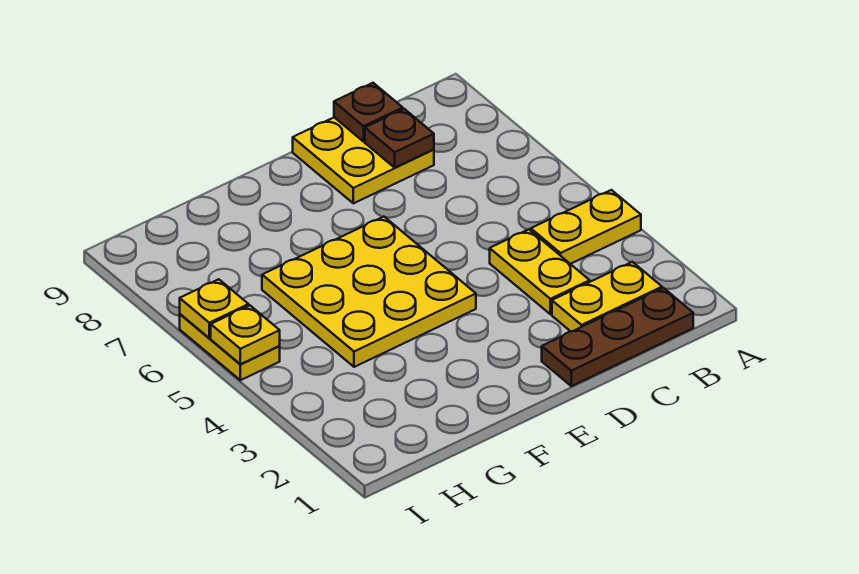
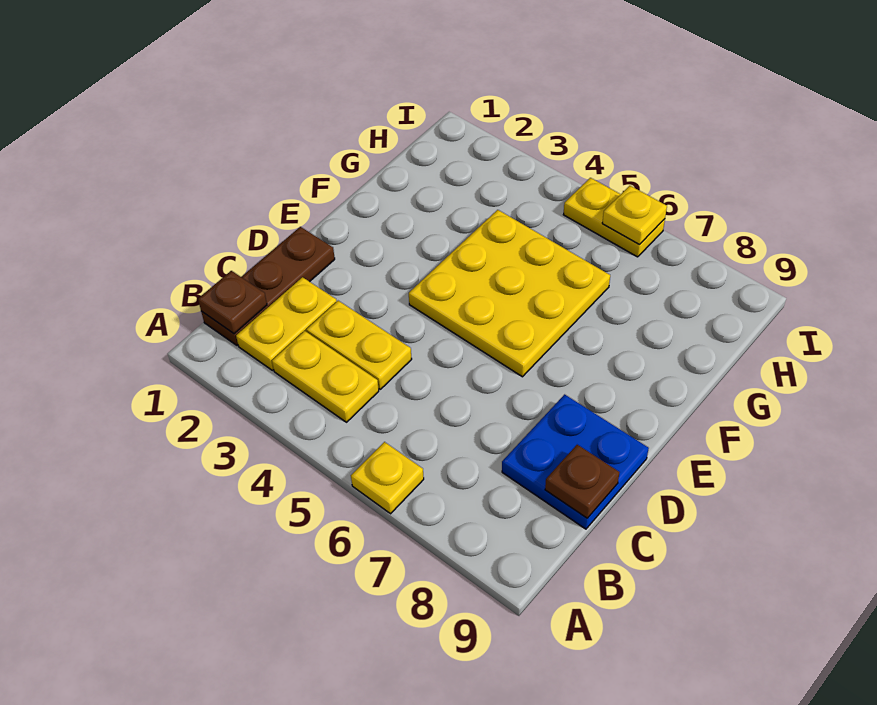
yellow plate A4:B4 level 1 -> yellow plate B3:B4 level 1
yellow plate C8:D9 level 1 -> blue plate C8:D9 level 1
brown plate C8 level 2 -> brown plate B1 level 2
yellow plate I5 level 2 -> yellow plate A6 level 1

